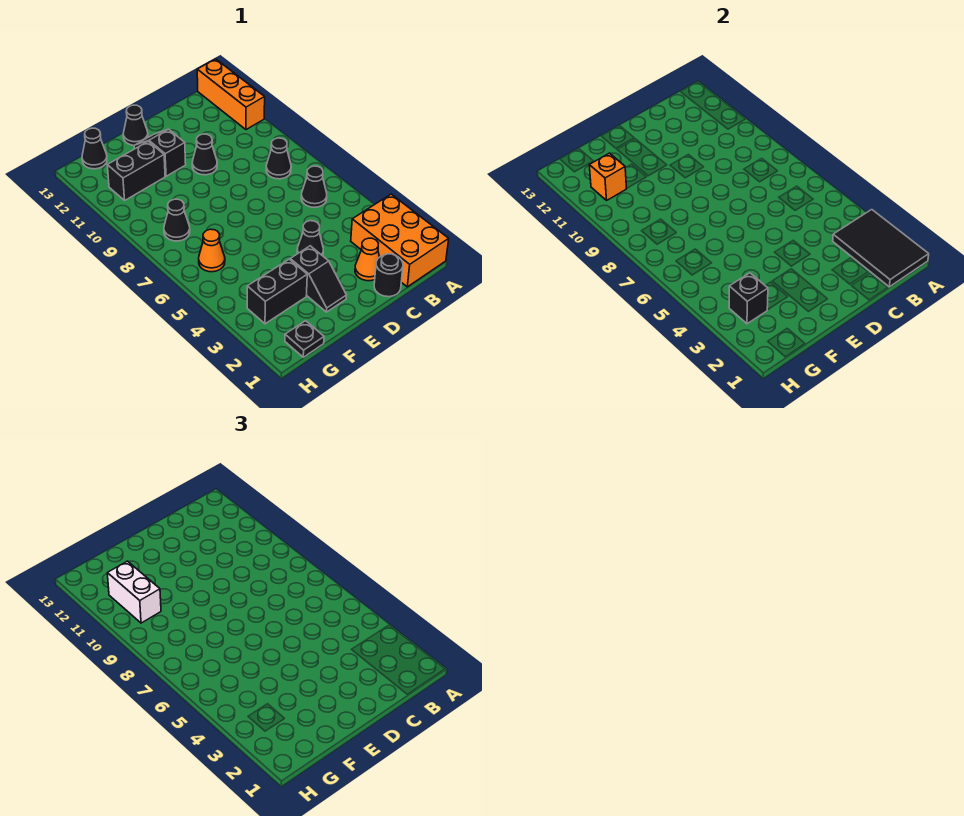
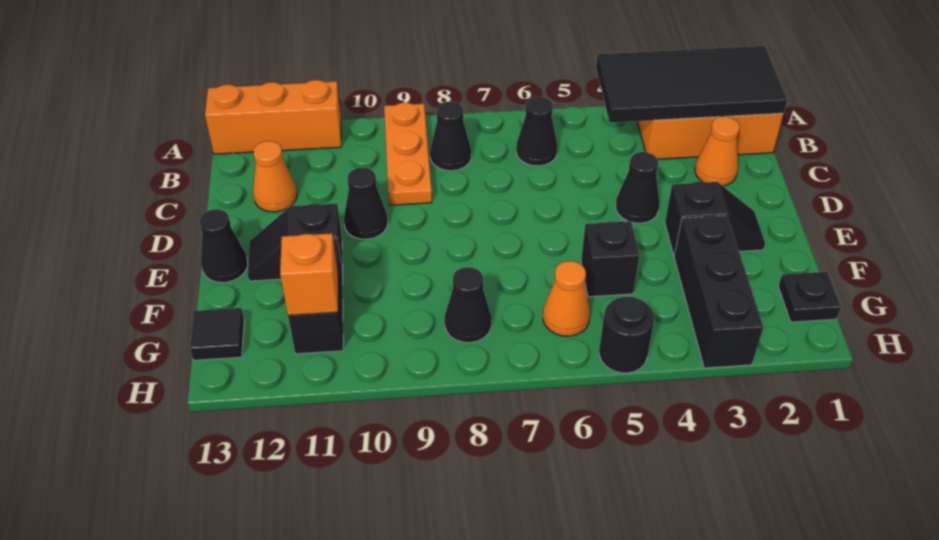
black tile A1:B3 level 2 -> black tile A1:B4 level 2
none -> orange plate A9:C9 level 1
black round brick C1 level 1 -> black round brick H5 level 1
none -> orange cone C12 level 1
black brick F3:G3 level 1 -> black brick F3:H3 level 1
black brick G3 level 2 -> black brick F5 level 1
white brick G10:G11 level 3 -> none
black cone G13 level 1 -> black tile G13 level 1

